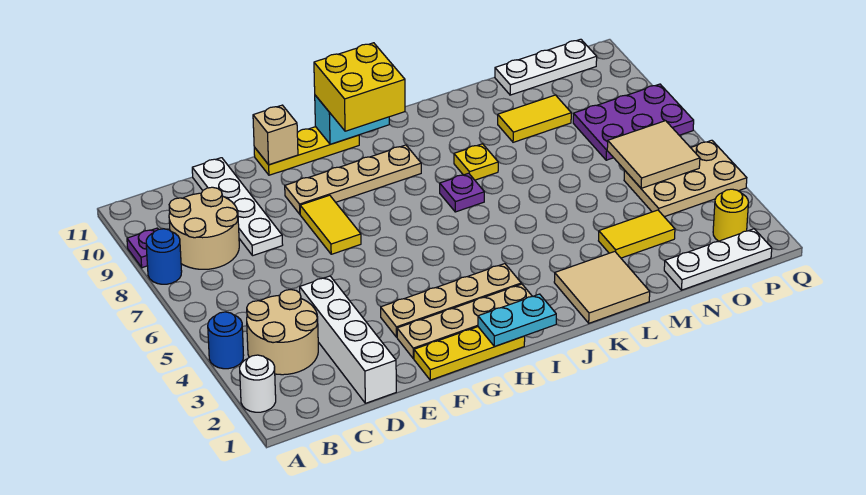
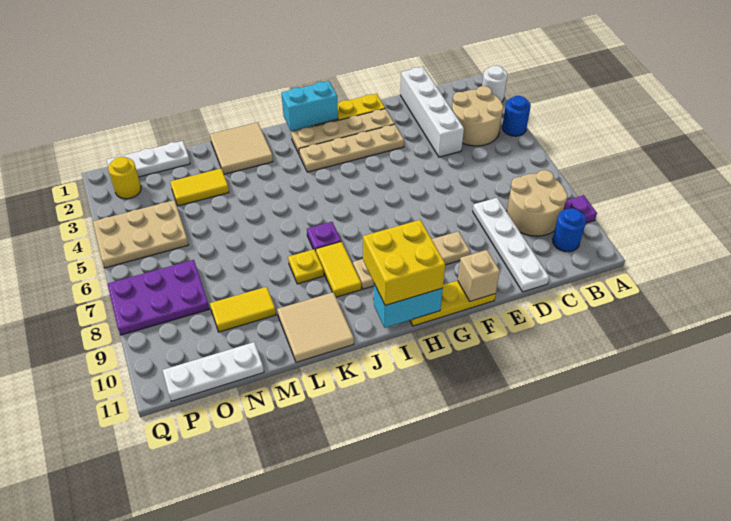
blue round brick A8 level 1 -> blue round brick B10 level 1
yellow tile F7:F8 level 1 -> yellow tile J8:J9 level 1
cyan plate H1:I1 level 2 -> cyan brick H1:I1 level 2
tan tile O5:P6 level 2 -> tan tile K10:L11 level 1

